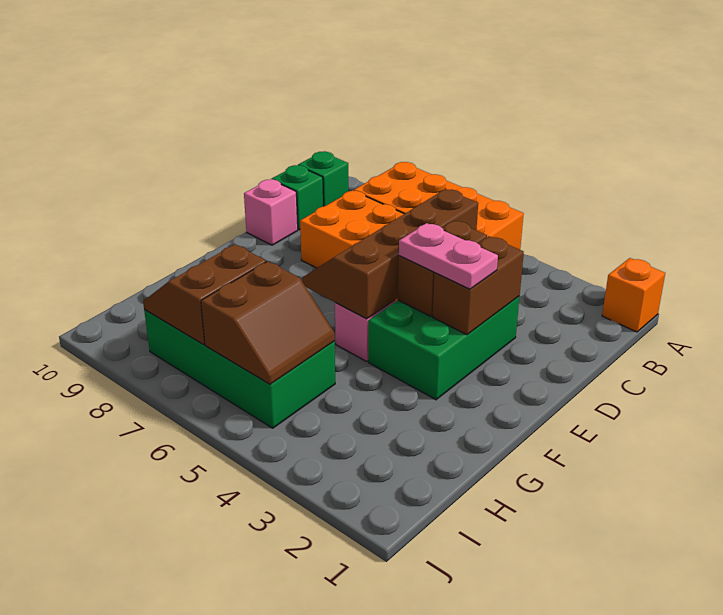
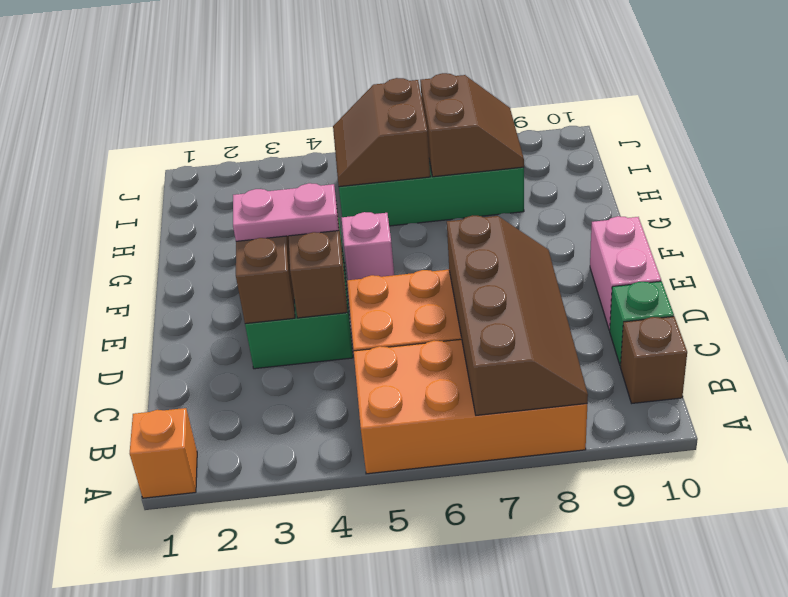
green brick B10 level 1 -> brown brick B10 level 1
brown slope C5:F6 level 2 top 5 -> brown slope A7:D8 level 2 top 7
pink brick D10 level 1 -> pink brick D10:E10 level 1

